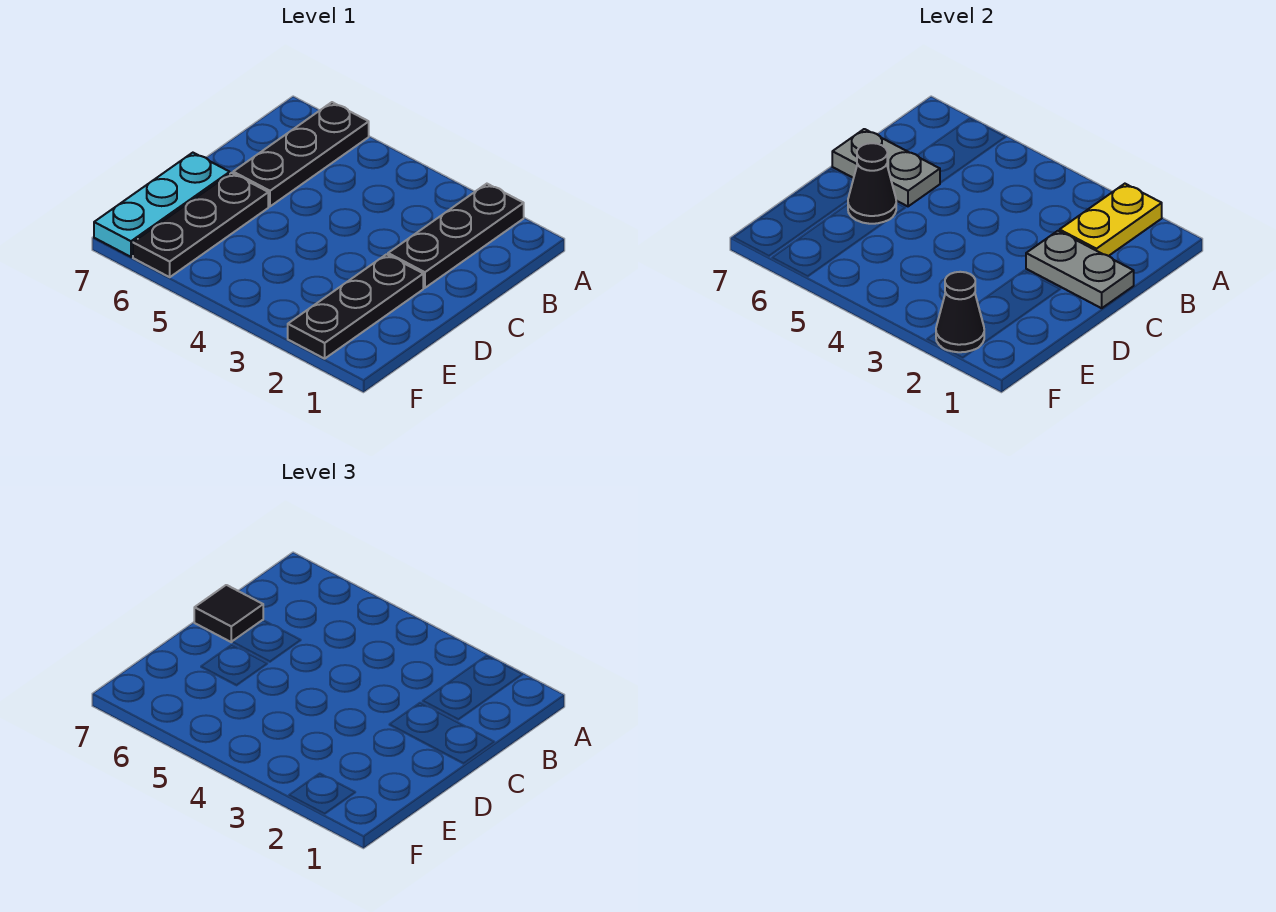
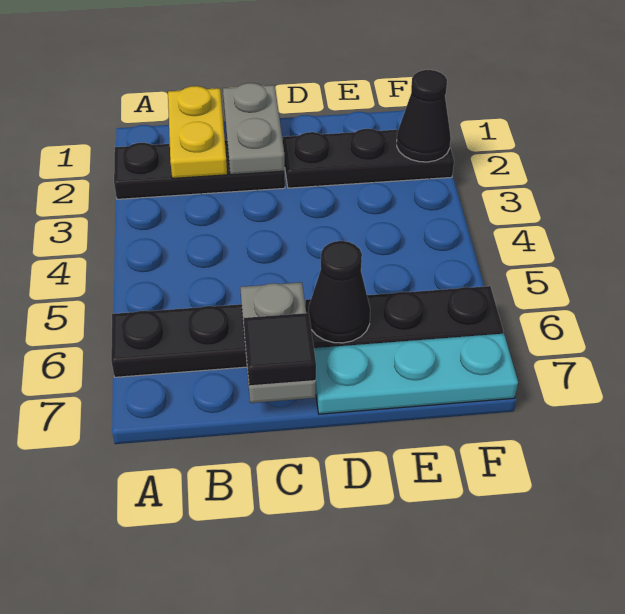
yellow plate A2:B2 level 2 -> yellow plate B1:B2 level 2

